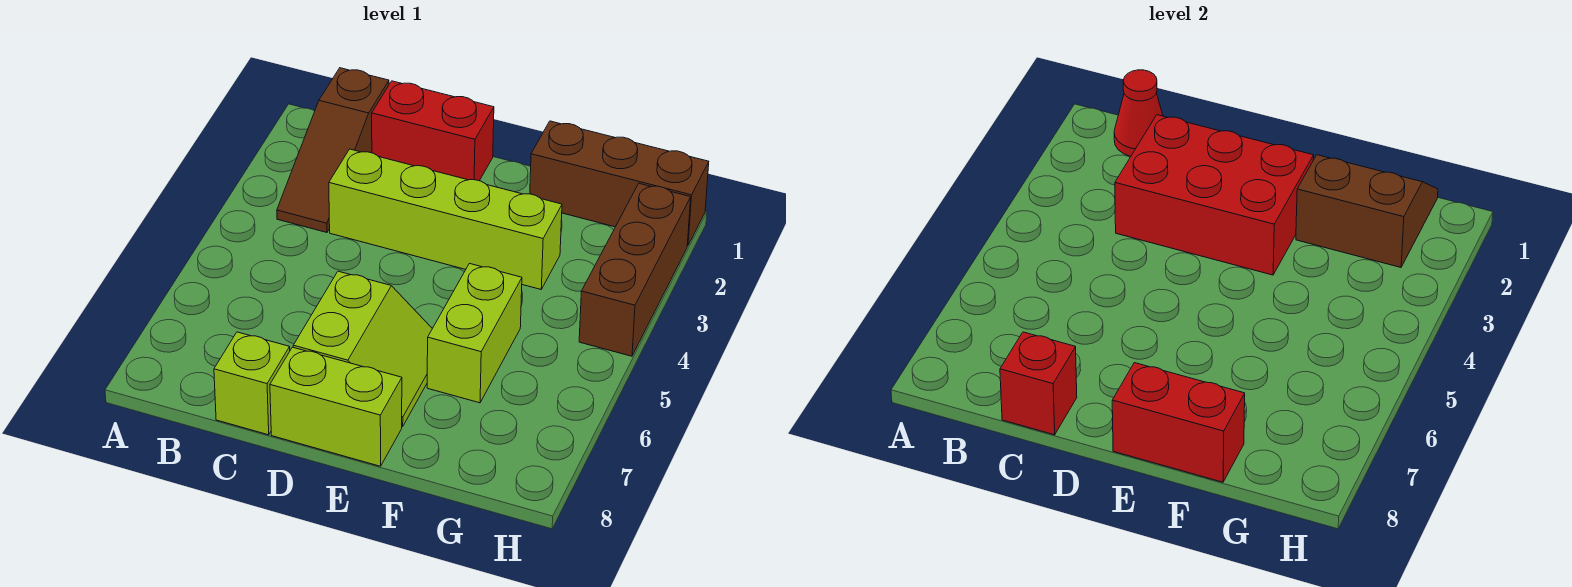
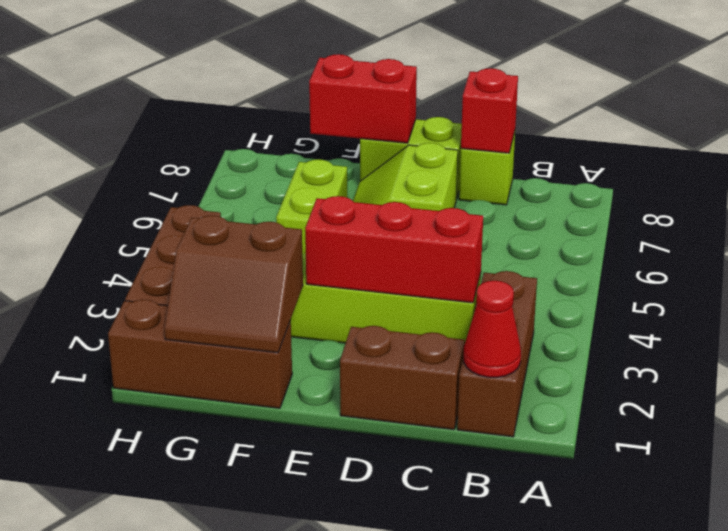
brown slope B1:B3 level 1 top 1 -> brown brick B1:B3 level 1
red brick C1:D1 level 1 -> brown brick C1:D1 level 1
red brick C2:E3 level 2 -> red brick C3:E3 level 2

